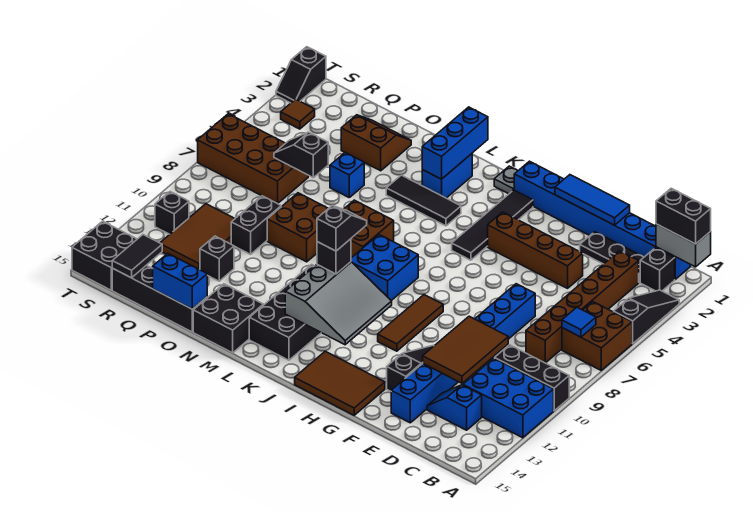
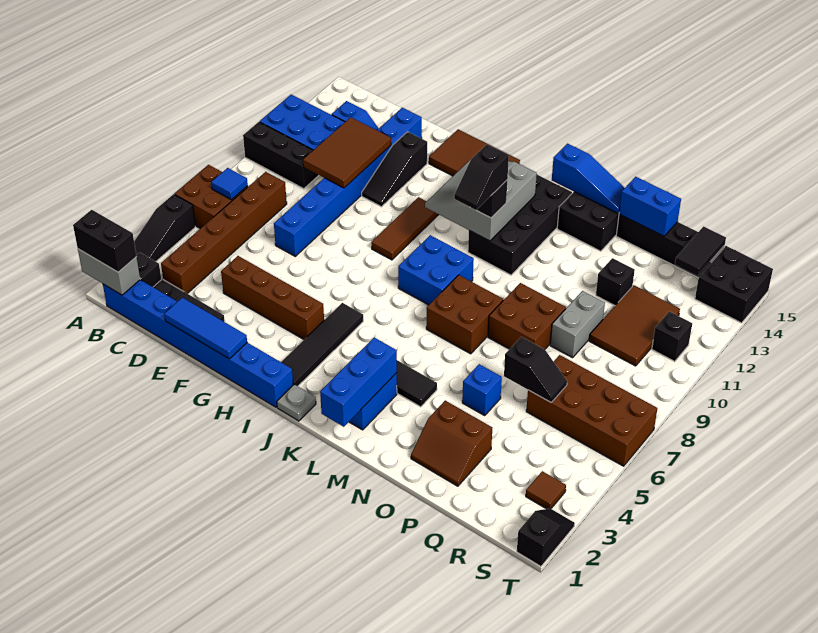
none -> blue slope L15:N15 level 2 top L
black brick P9:P10 level 1 -> grey brick P9:P10 level 1

